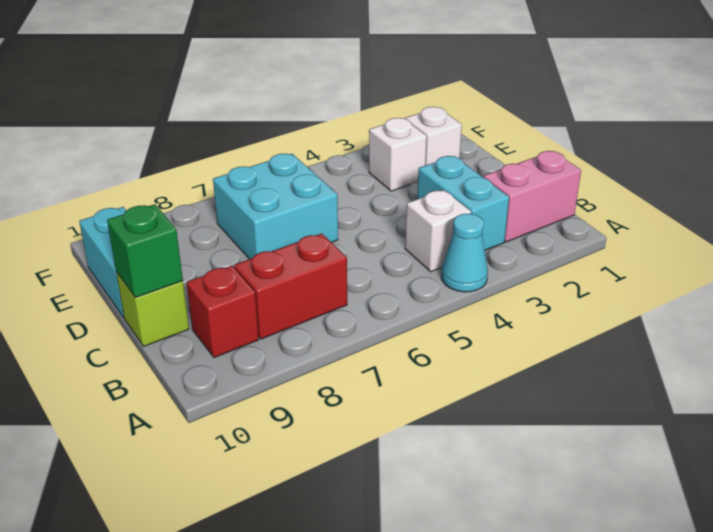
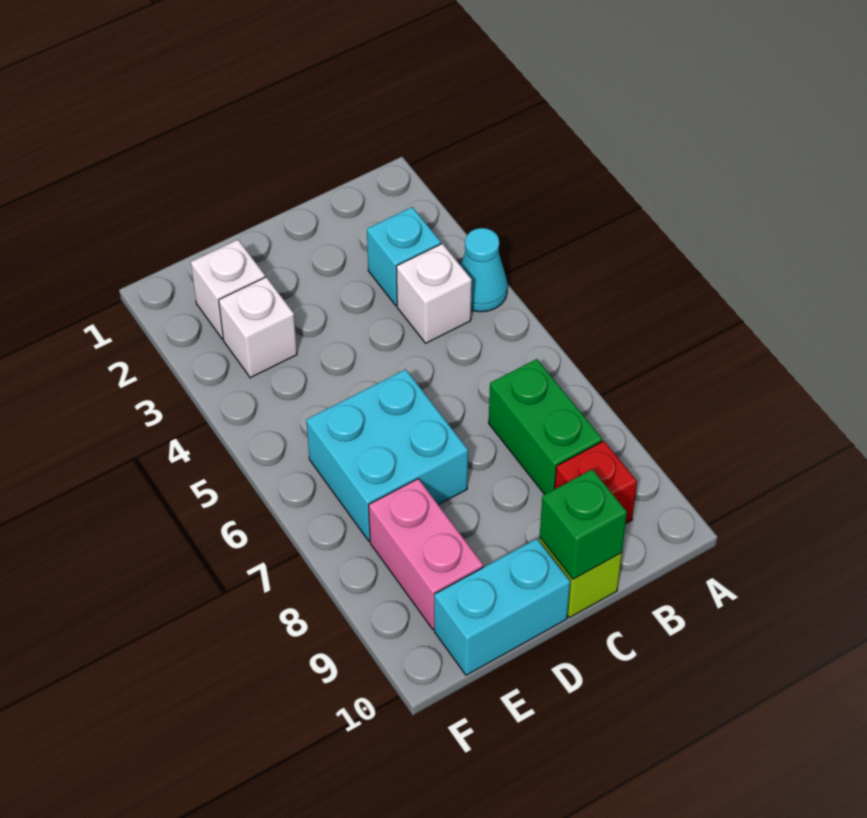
pink brick B1:B2 level 1 -> pink brick E8:E9 level 1
cyan brick B3:C3 level 1 -> cyan brick B3 level 1
red brick B7:B8 level 1 -> green brick B7:B8 level 1

